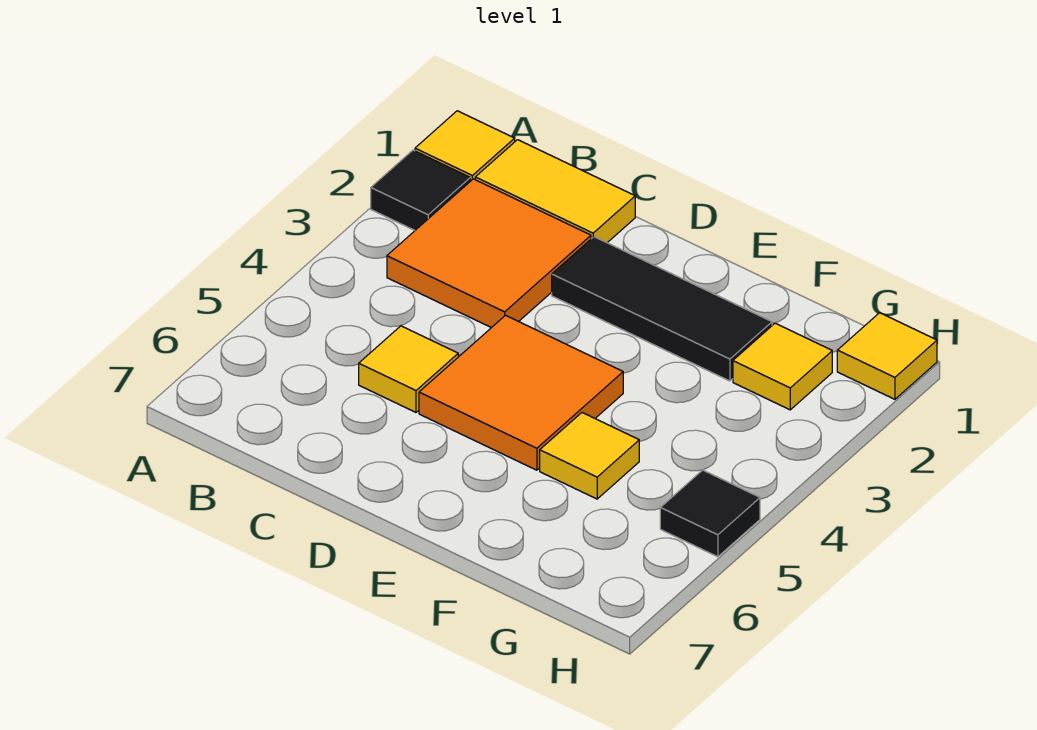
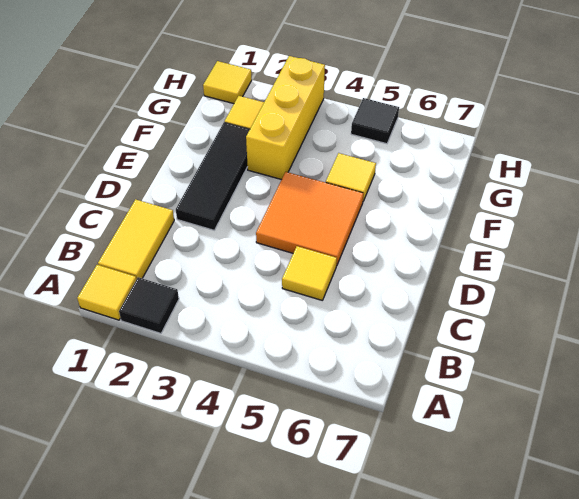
orange tile B2:C3 level 1 -> none
none -> yellow brick F3:H3 level 1

